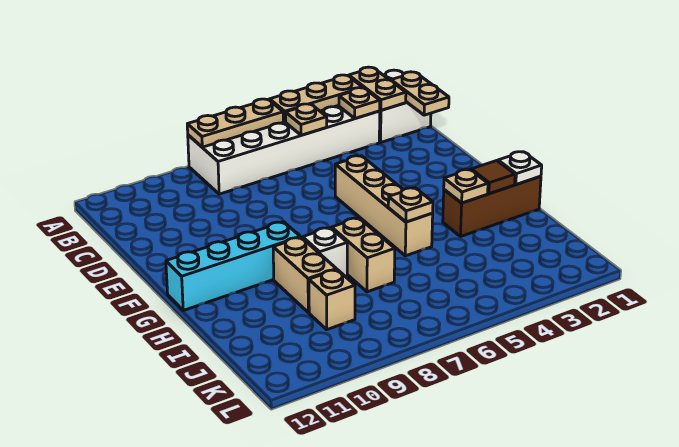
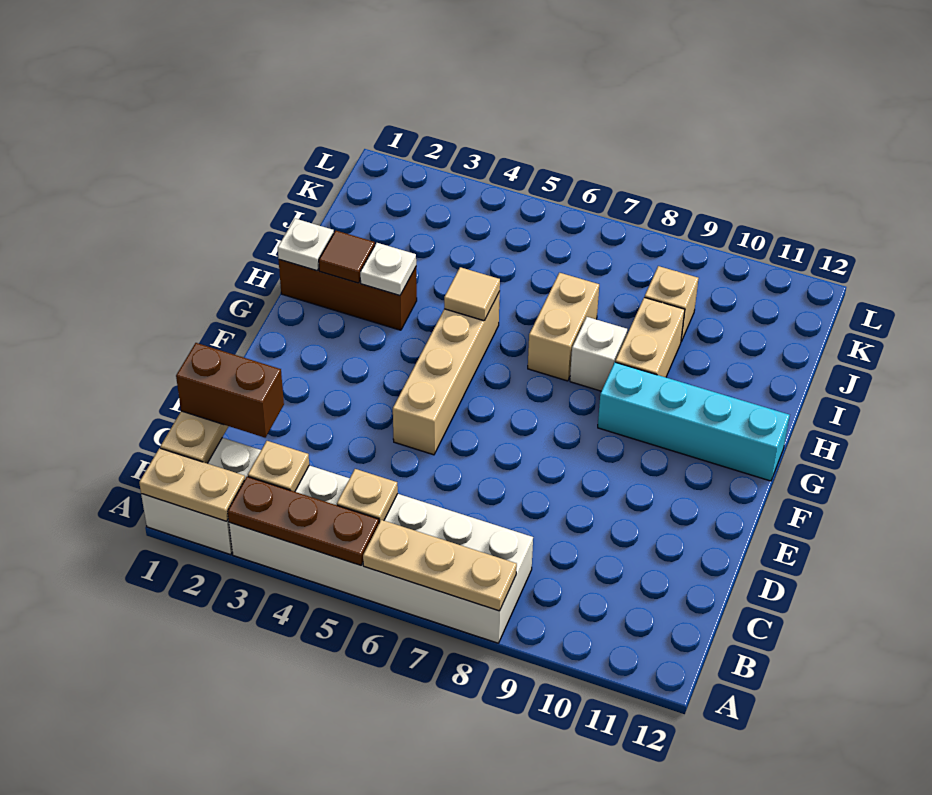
tan plate A2:B2 level 2 -> tan plate A1:A2 level 2
tan plate A3:A5 level 2 -> brown plate A3:A5 level 2
none -> brown brick C1:C2 level 3
tan plate H3 level 2 -> white plate H3 level 2
tan plate H5 level 2 -> tan tile H5 level 2

